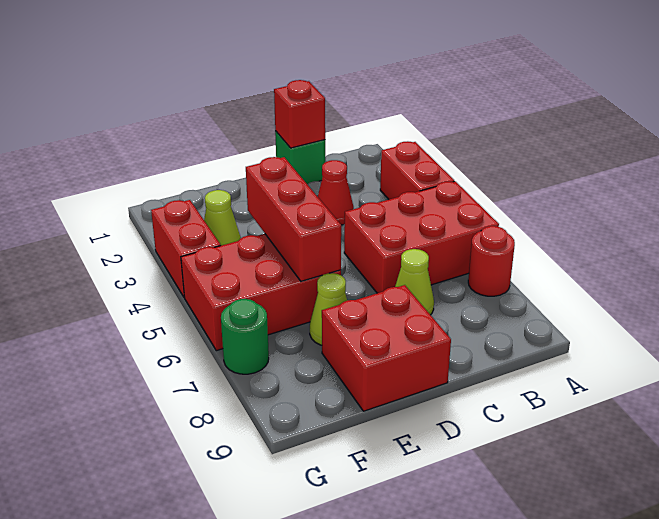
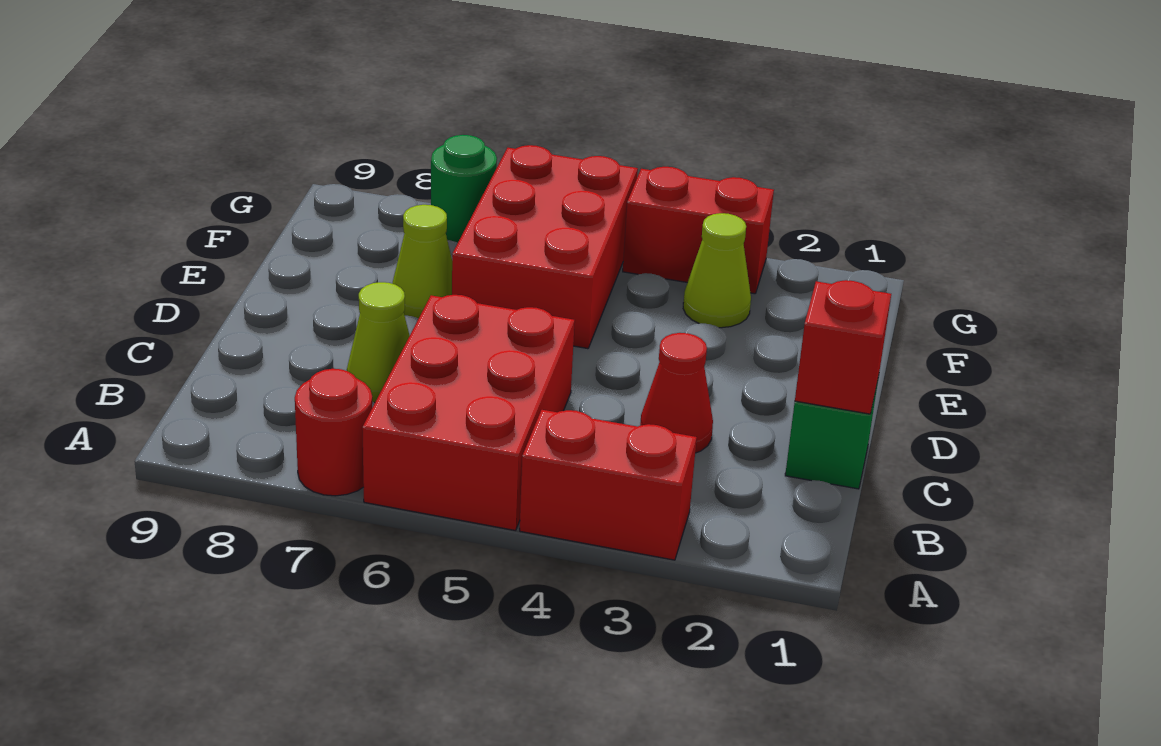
red brick D8:E9 level 1 -> none
red brick E4:E6 level 2 -> none

